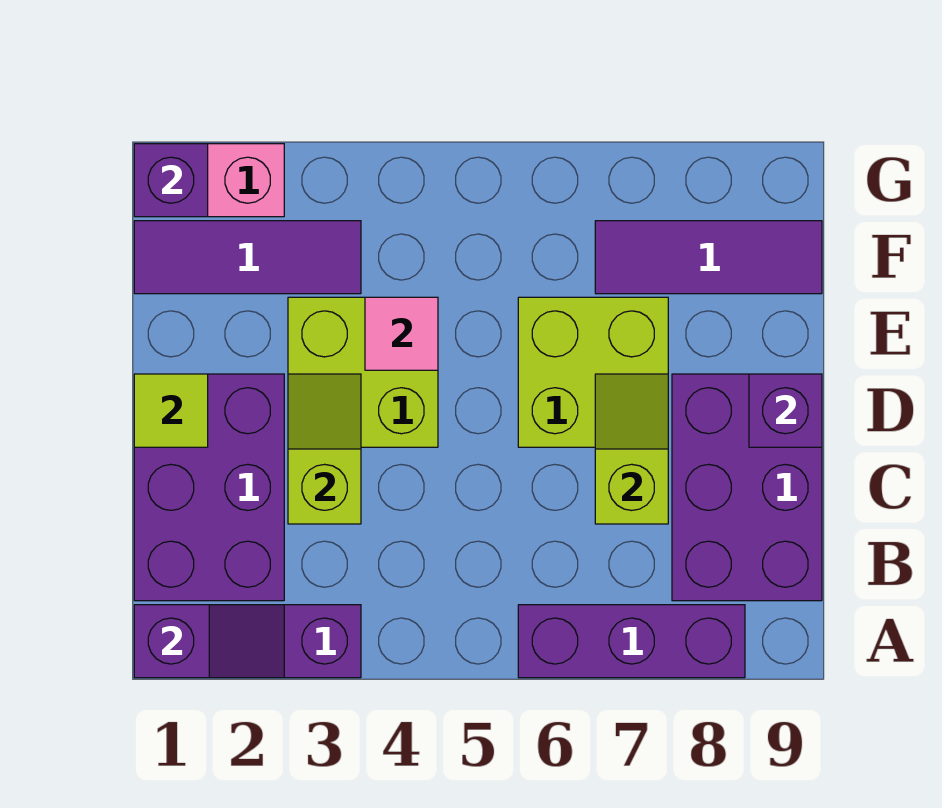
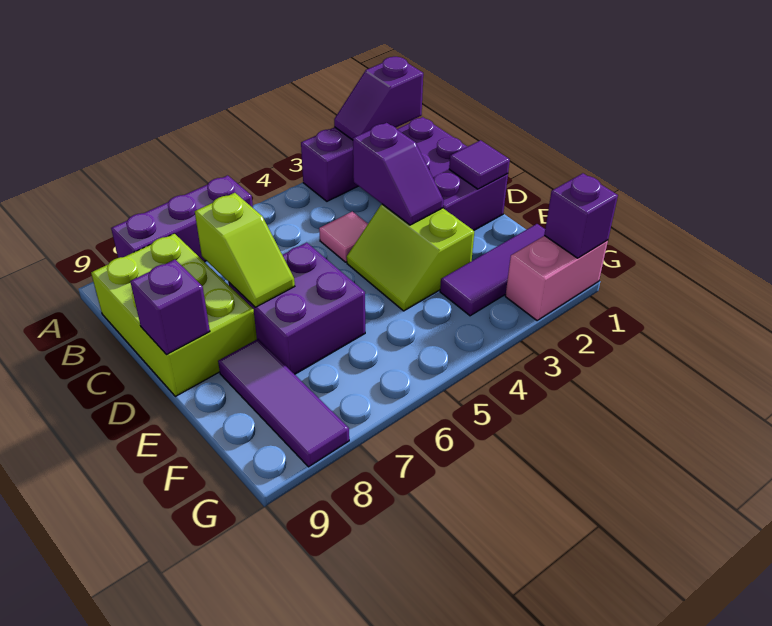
purple brick B8:D9 level 1 -> lime brick B8:D9 level 1
lime slope C3:D3 level 2 top C -> purple slope C3:D3 level 2 top C
lime tile D1 level 2 -> purple tile D1 level 2
lime brick D3:E4 level 1 -> lime slope D3:E4 level 1 top 3
lime brick D6:E7 level 1 -> purple brick D6:E7 level 1
pink tile E4 level 2 -> pink tile C4 level 1
purple tile F7:F9 level 1 -> purple tile E8:G8 level 1

